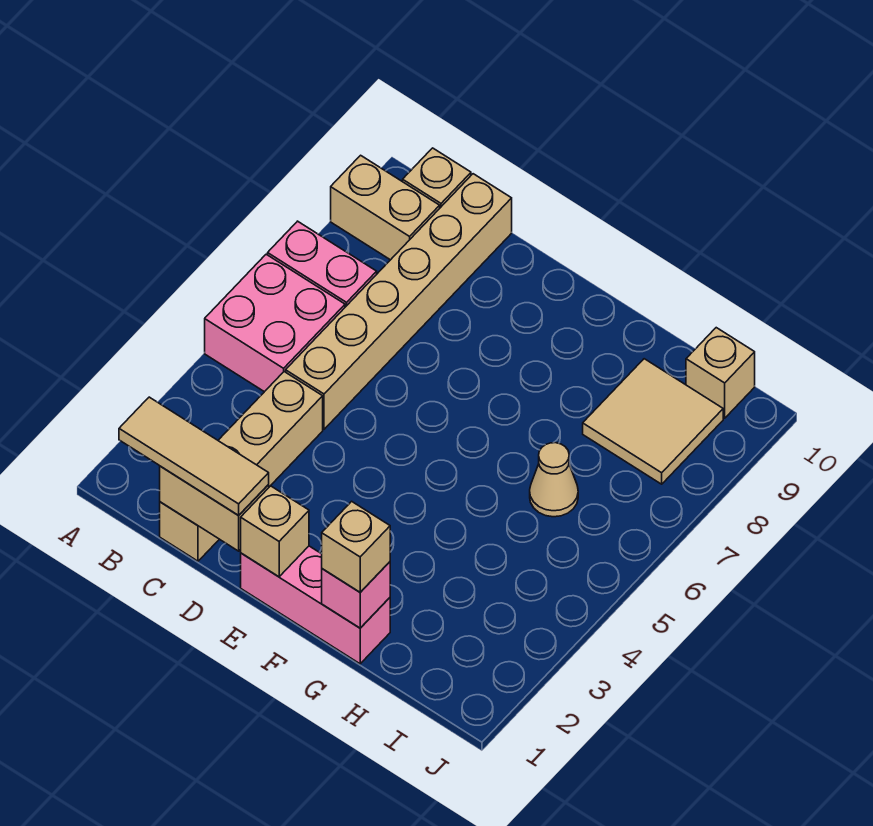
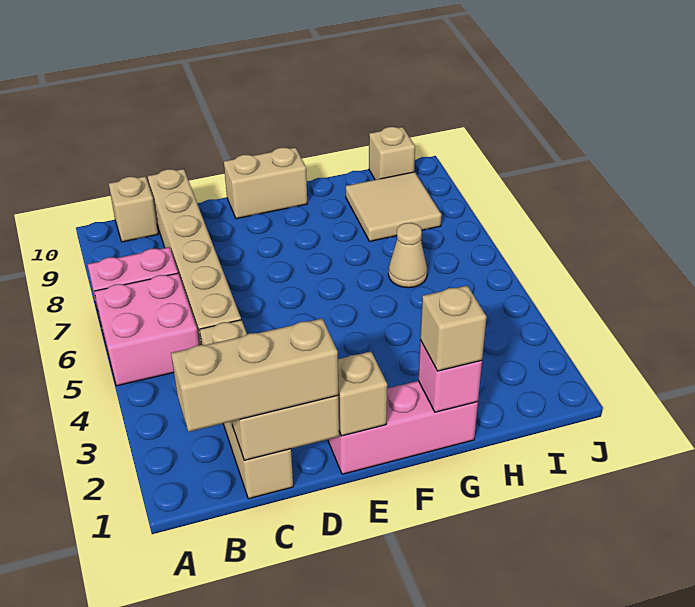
tan brick A9:B9 level 1 -> tan brick E10:F10 level 1
tan tile B1:D1 level 3 -> tan brick B1:D1 level 3

